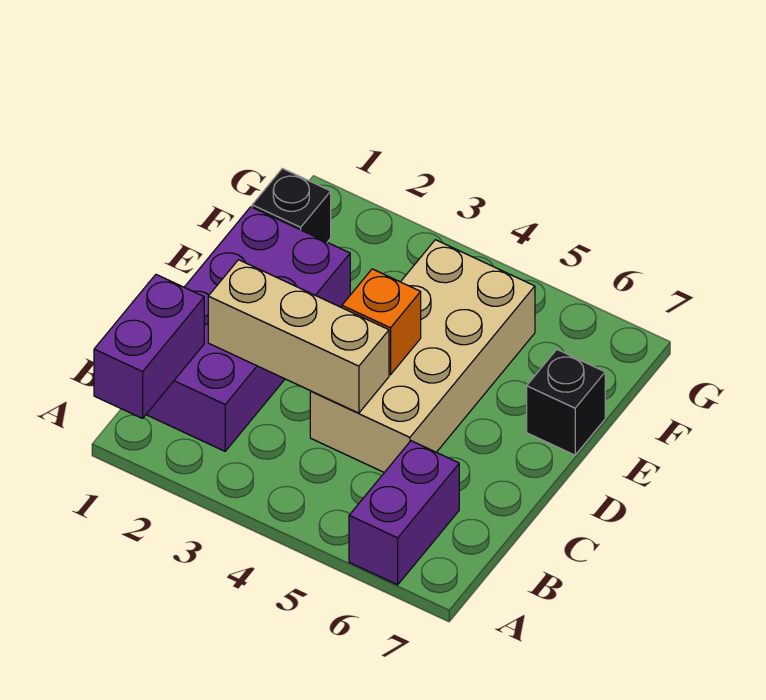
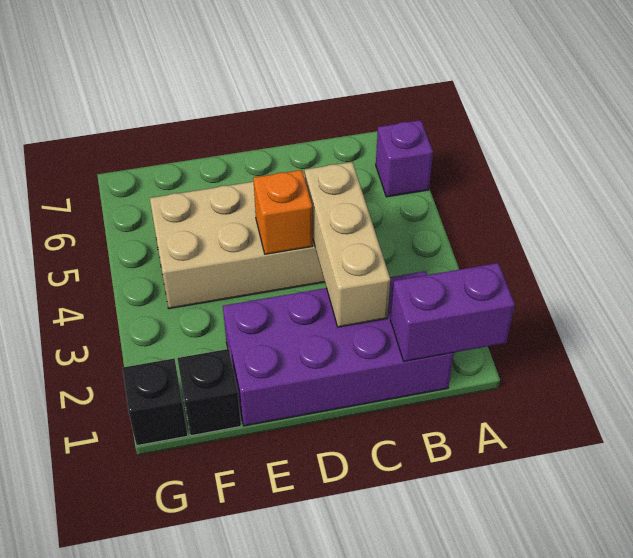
purple brick A6:B6 level 1 -> purple brick A6 level 1
black brick E7 level 1 -> black brick G1 level 1

